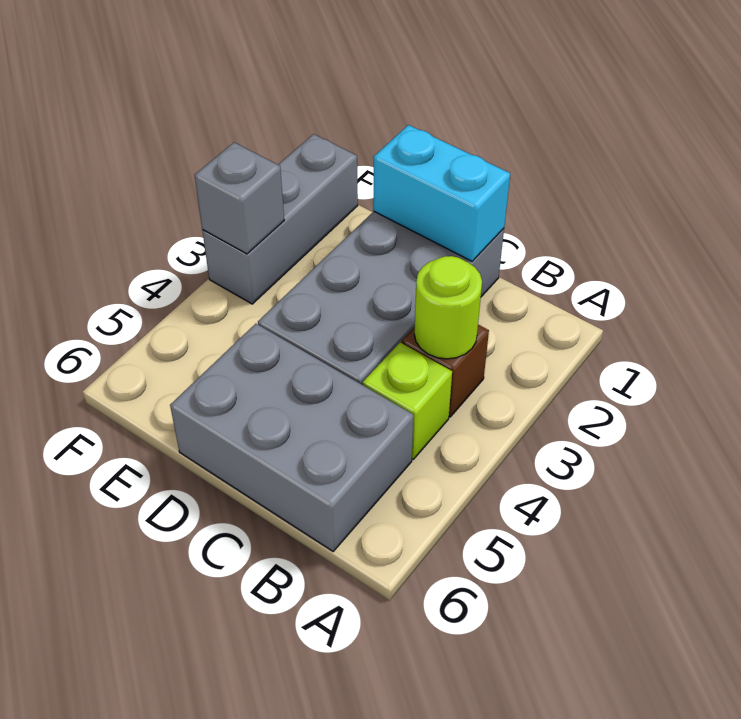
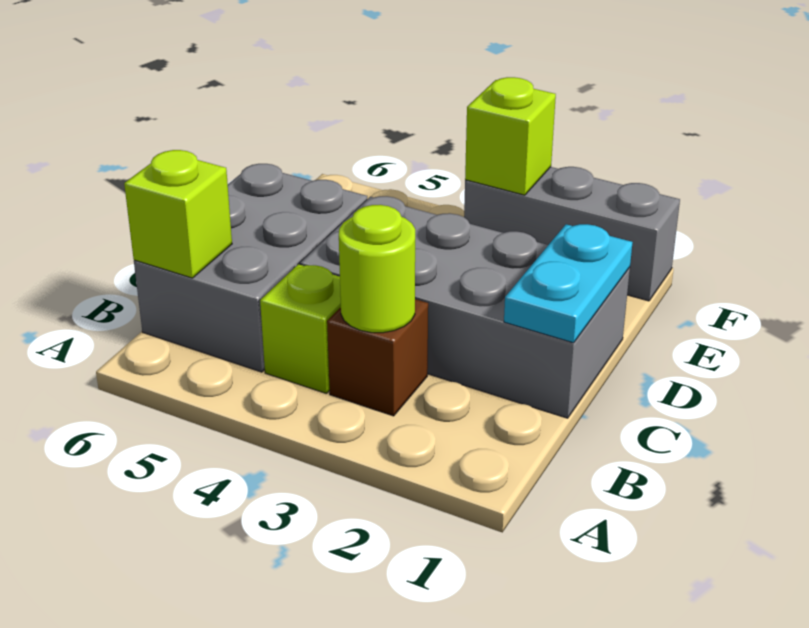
none -> lime brick B6 level 2
cyan brick C1:D1 level 2 -> cyan plate C1:D1 level 2
grey brick F3 level 2 -> lime brick F3 level 2

